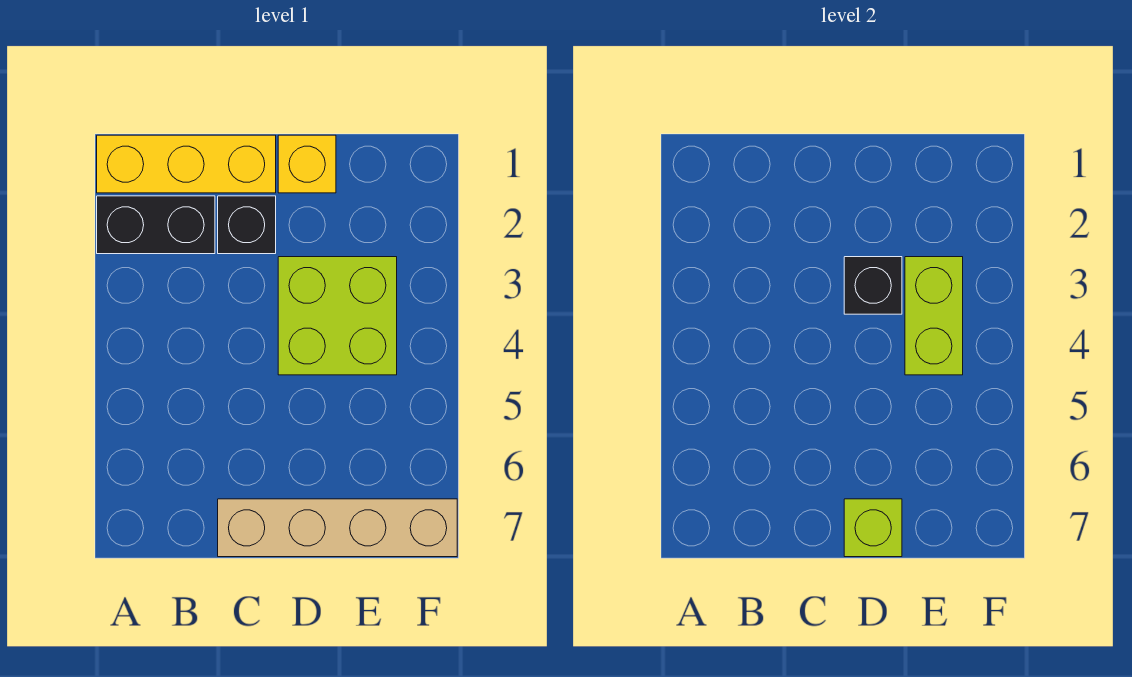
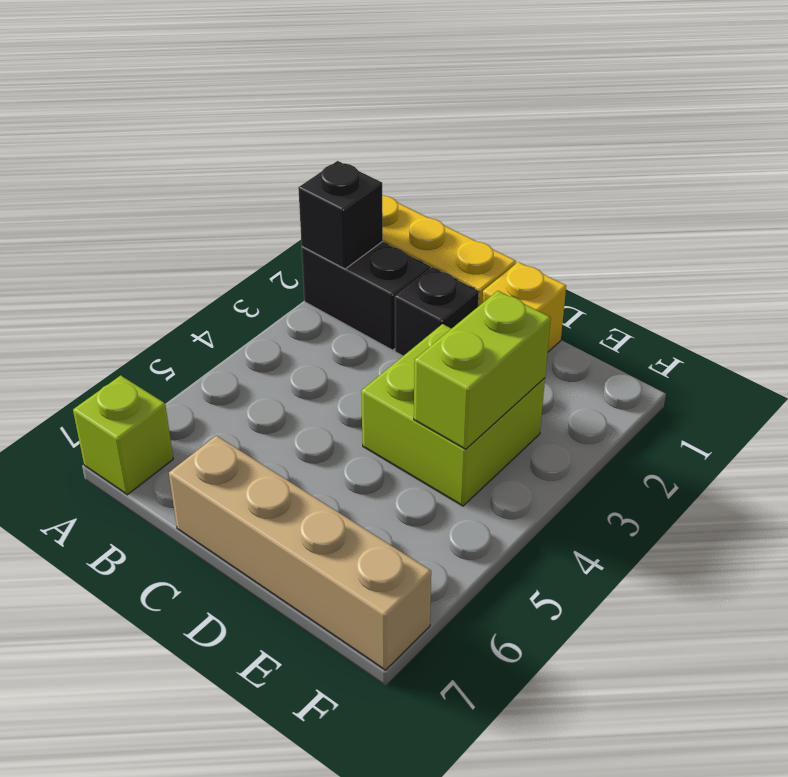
black brick D3 level 2 -> black brick A2 level 2
lime brick D7 level 2 -> lime brick A7 level 1

